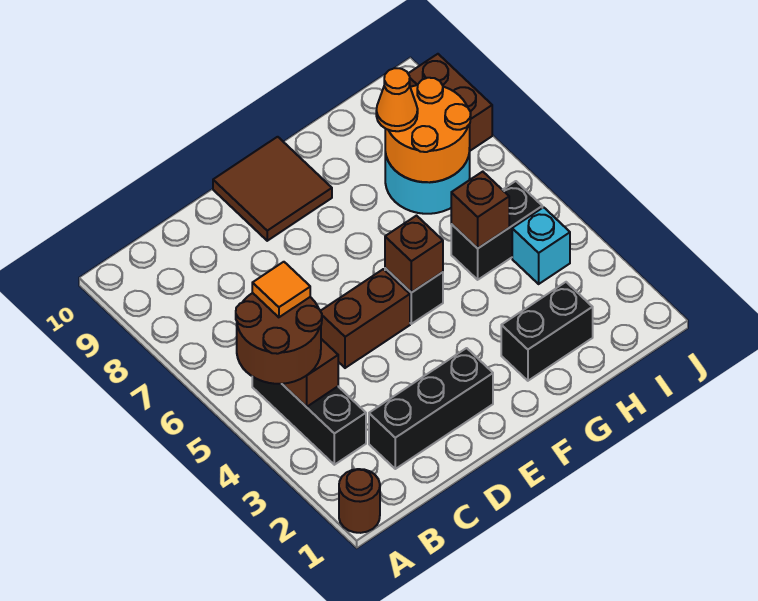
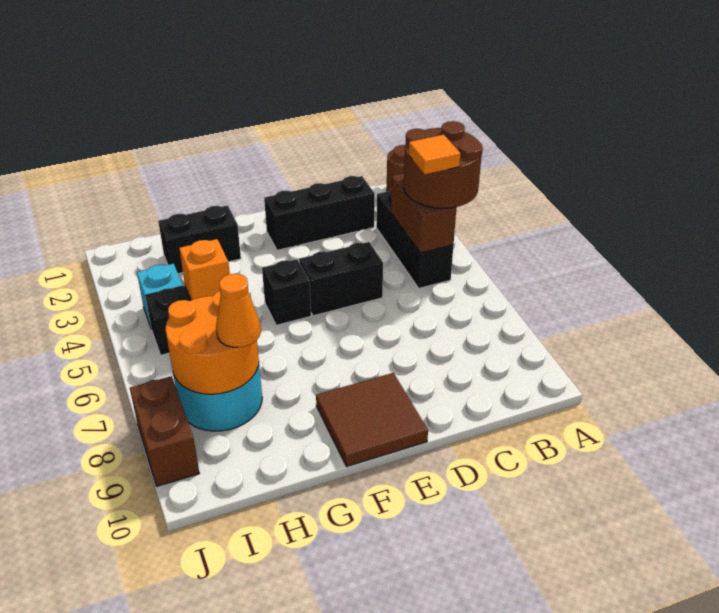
brown brick D5:E5 level 1 -> black brick D5:E5 level 1
brown brick F5 level 2 -> none
brown brick H5 level 2 -> orange brick H5 level 2

